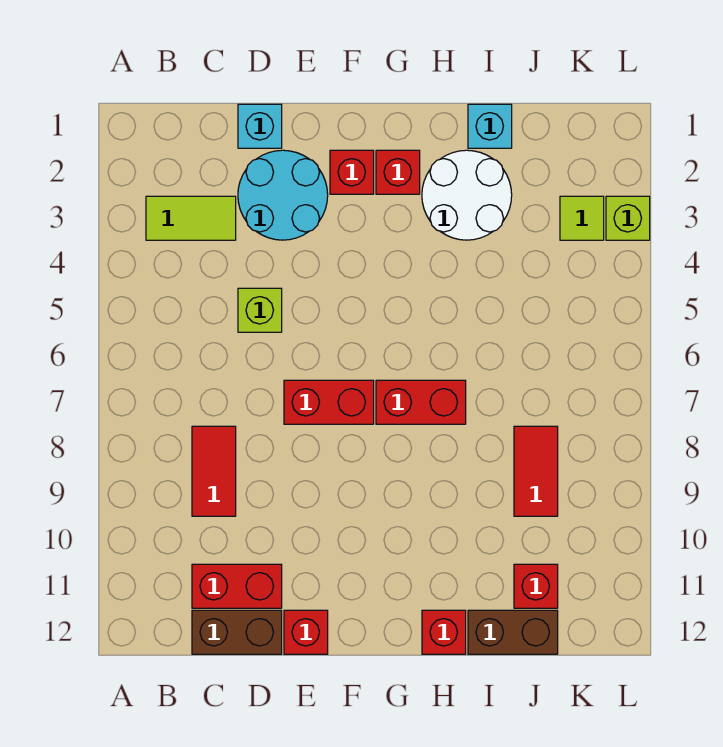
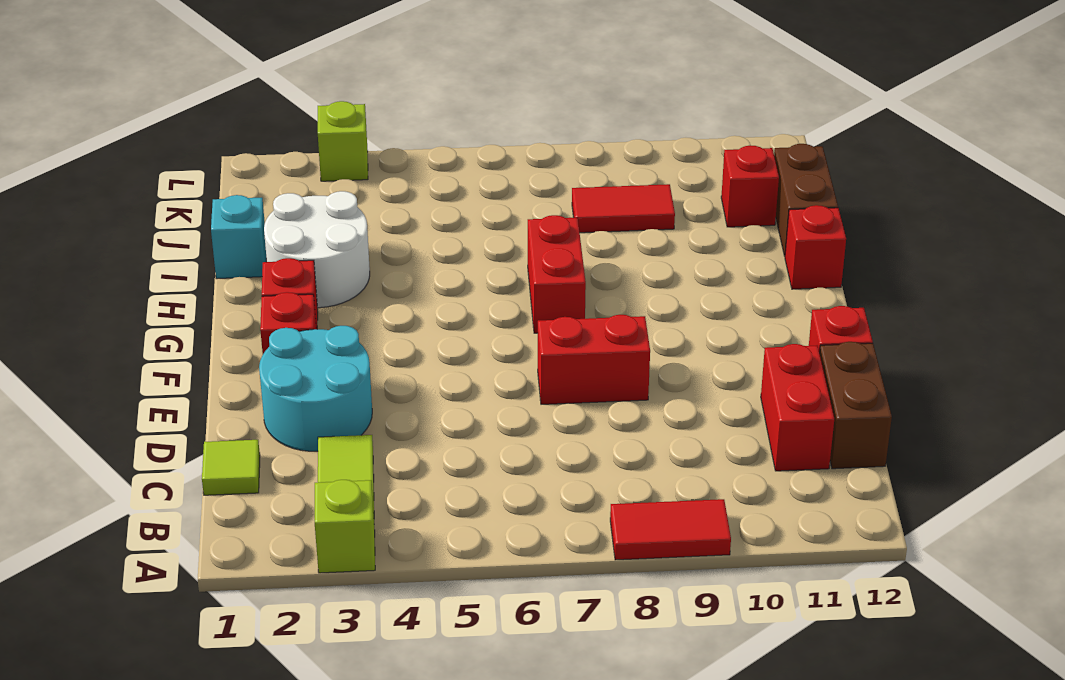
red tile C8:C9 level 1 -> red tile A8:A9 level 1
cyan brick D1 level 1 -> none
lime brick D5 level 1 -> lime brick A3 level 1
red brick E7:F7 level 1 -> red brick E7:E8 level 1
lime tile K3 level 1 -> lime tile C1 level 1

